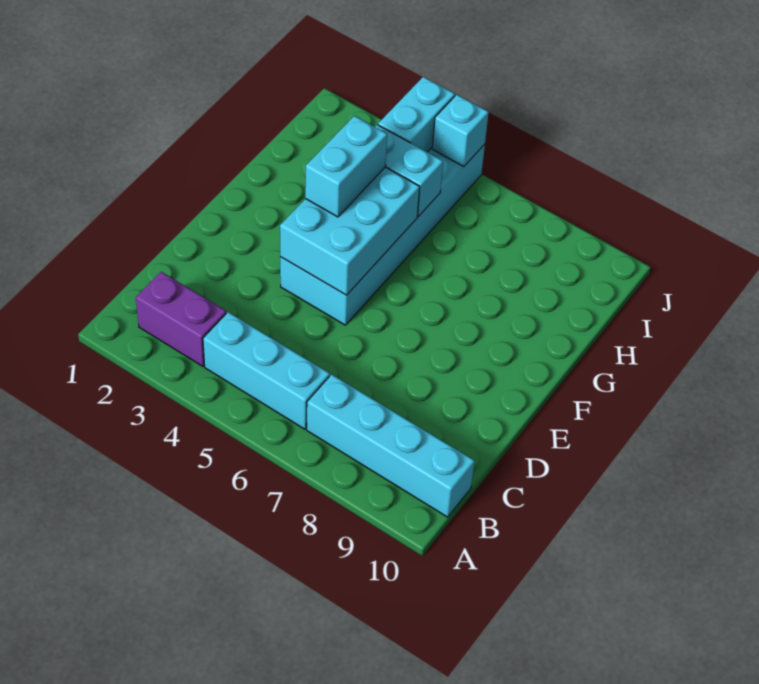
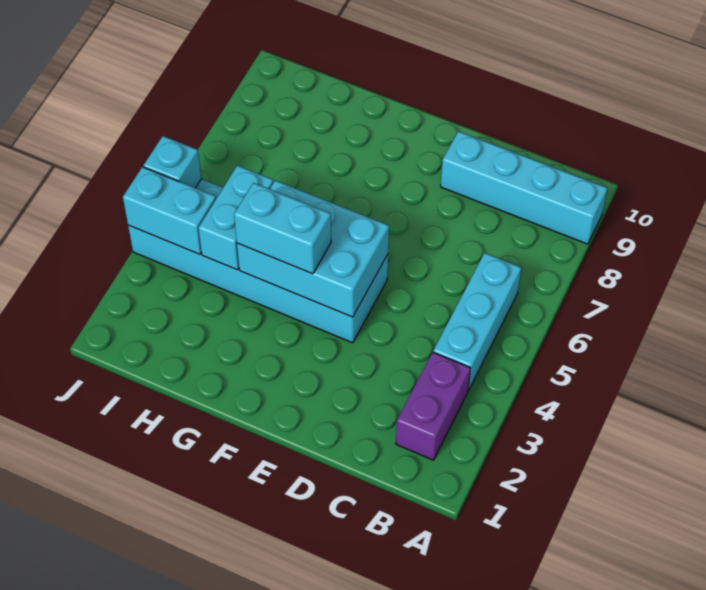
cyan brick B7:B10 level 1 -> cyan brick A9:D9 level 1

